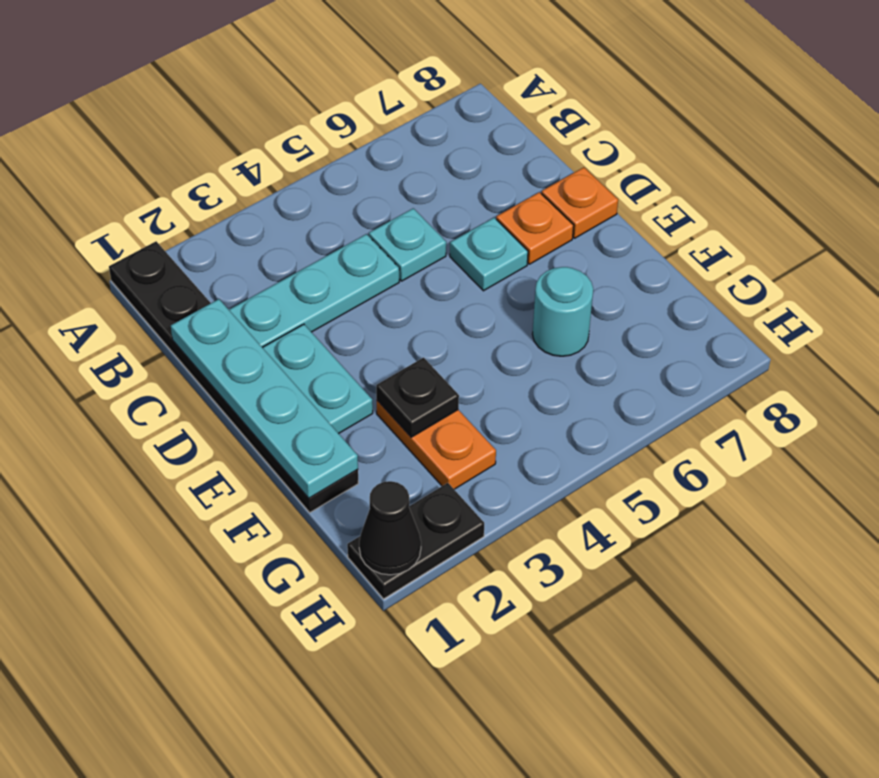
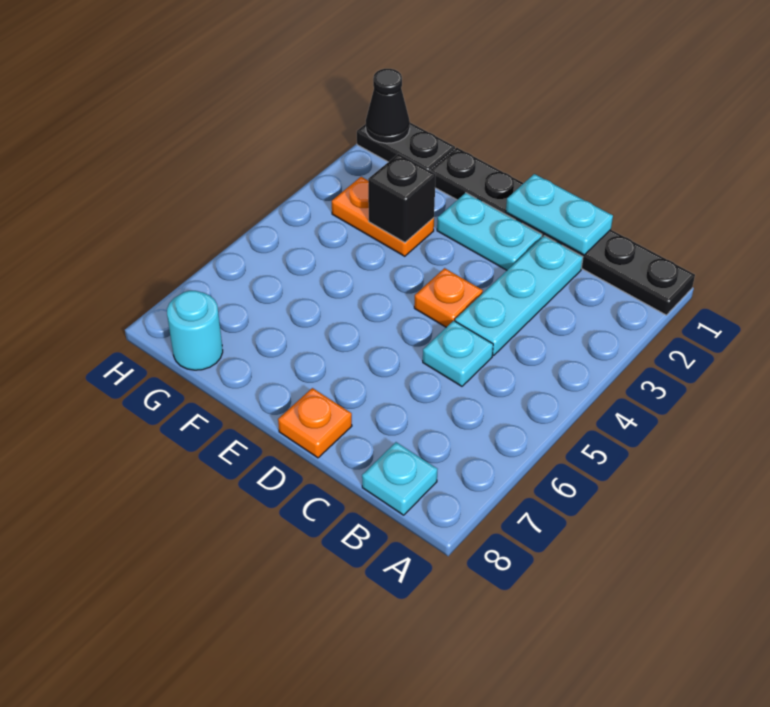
cyan plate C1:F1 level 2 -> cyan plate C1:D1 level 2
cyan plate D6 level 1 -> cyan plate B8 level 1
orange plate D7 level 1 -> orange plate D4 level 1
black plate F3 level 2 -> black brick F3 level 2
cyan round brick F6 level 1 -> cyan round brick G8 level 1
black plate H1:H2 level 1 -> black plate G1:H1 level 1

